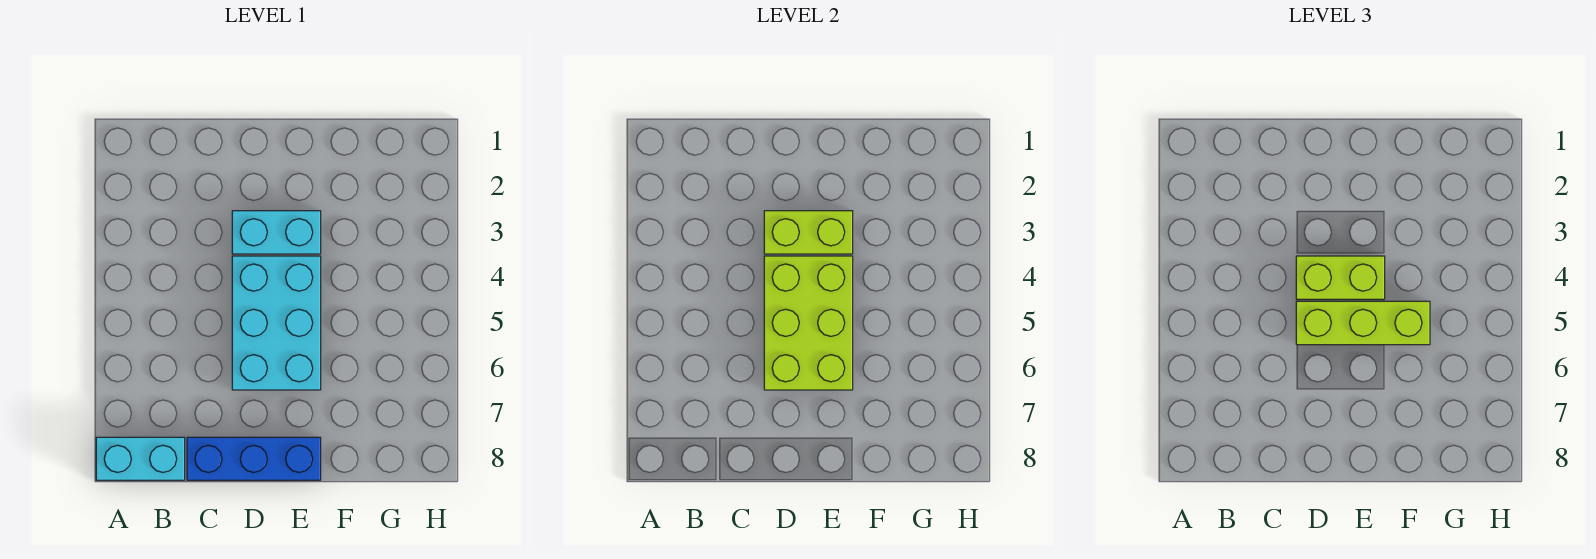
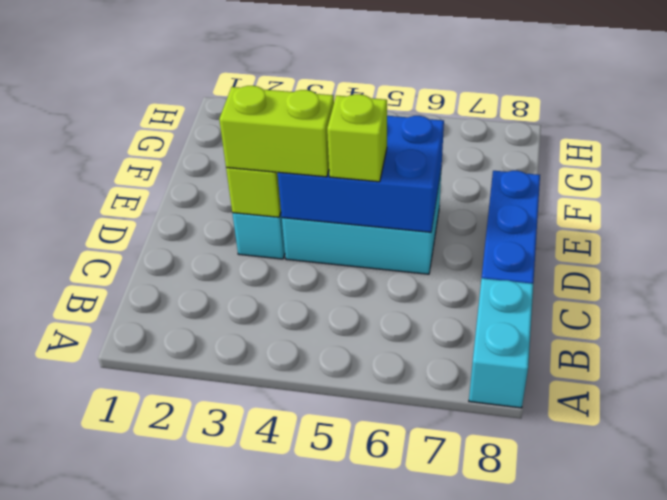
lime brick D4:E6 level 2 -> blue brick D4:E6 level 2
lime brick D4:E4 level 3 -> lime brick D3:D4 level 3
lime brick D5:F5 level 3 -> lime brick D5 level 3

